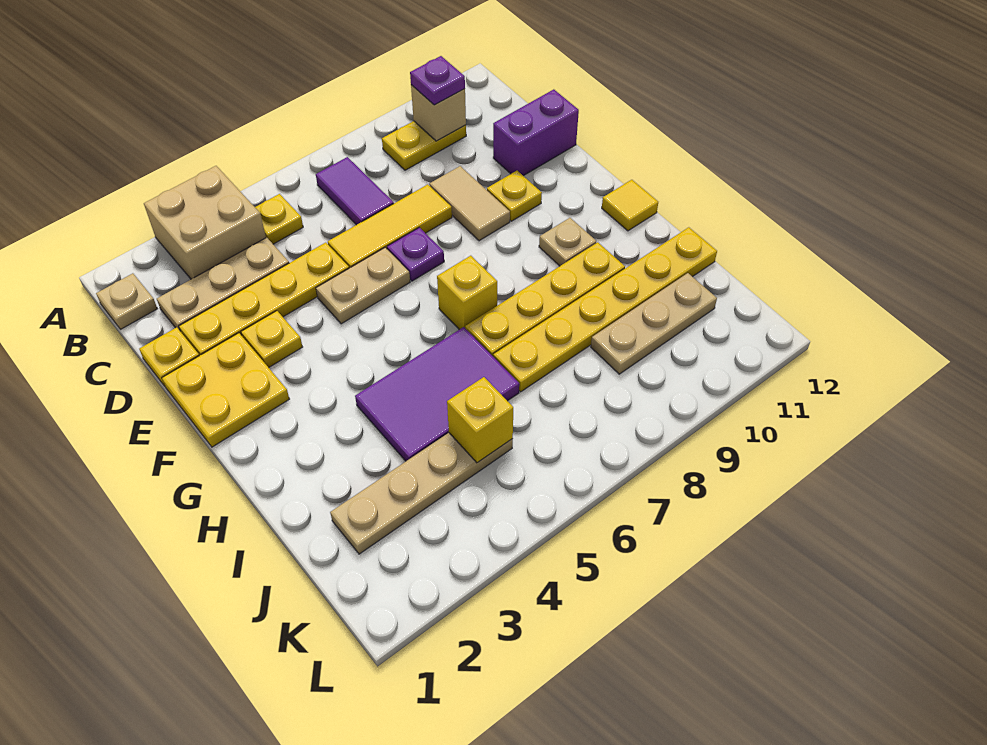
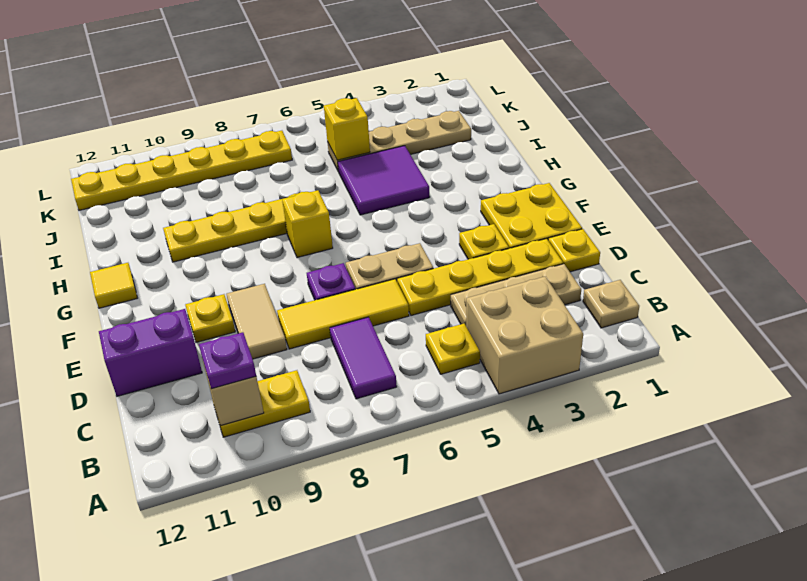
tan plate G10 level 1 -> none
purple tile H4:I6 level 1 -> purple tile H4:I5 level 1
yellow plate I7:I12 level 1 -> yellow plate K7:K12 level 1
tan plate J9:J11 level 1 -> none

